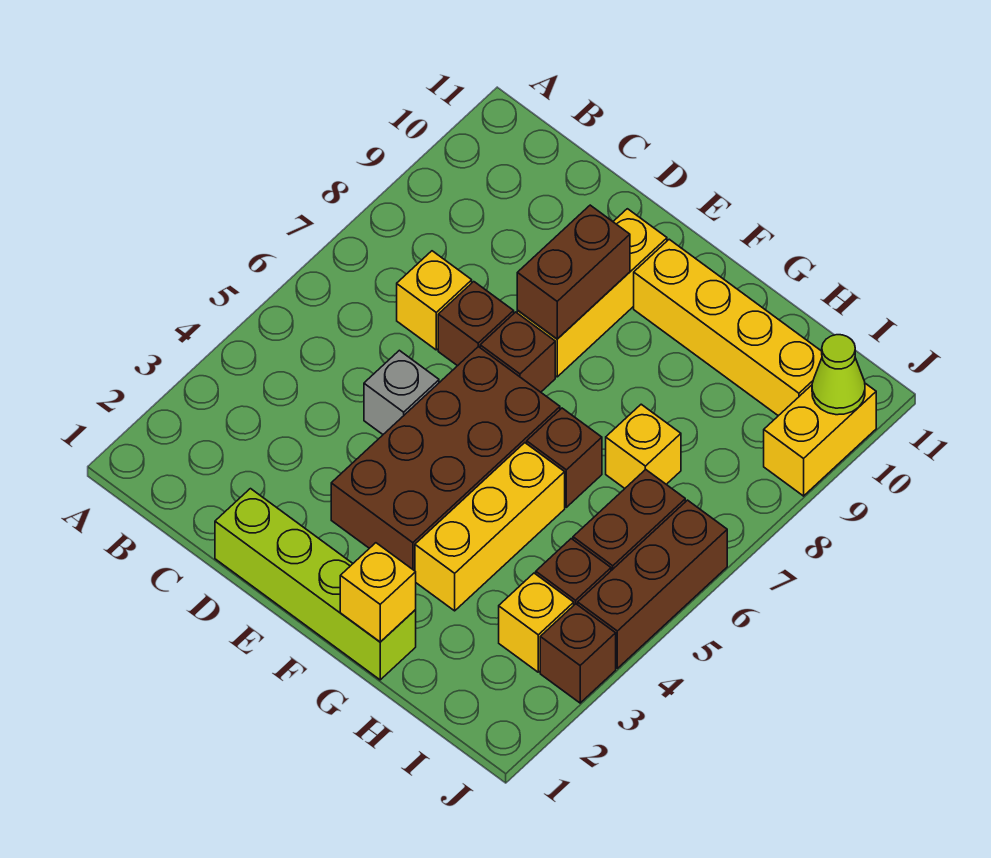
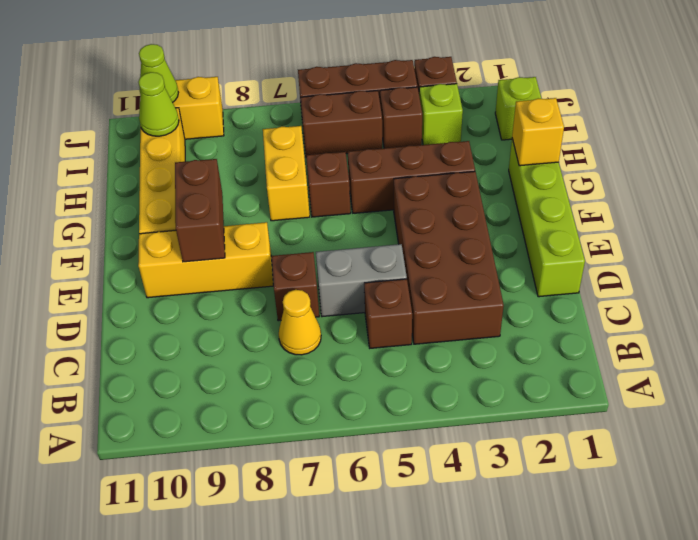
yellow brick C7 level 1 -> yellow cone C7 level 1
grey brick D5 level 1 -> grey brick D5:D6 level 1
brown brick E3:F6 level 1 -> brown brick C3:F4 level 1
brown brick E7 level 1 -> brown brick C5 level 1
brown brick E8:E9 level 2 -> brown brick E9:F9 level 2
yellow brick G3:G5 level 1 -> brown brick G3:G5 level 1
yellow brick H7 level 1 -> yellow brick G7:H7 level 1
none -> lime brick I1 level 1
yellow brick I3 level 1 -> lime brick I3 level 1
none -> lime cone I10 level 2

